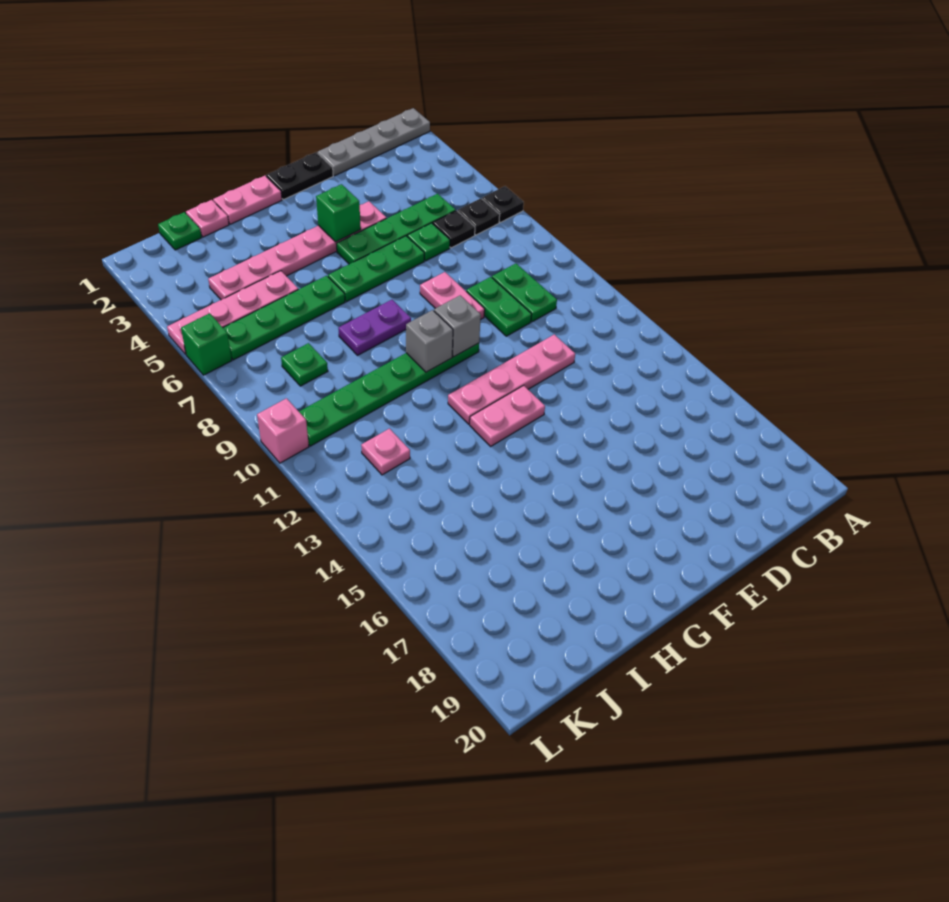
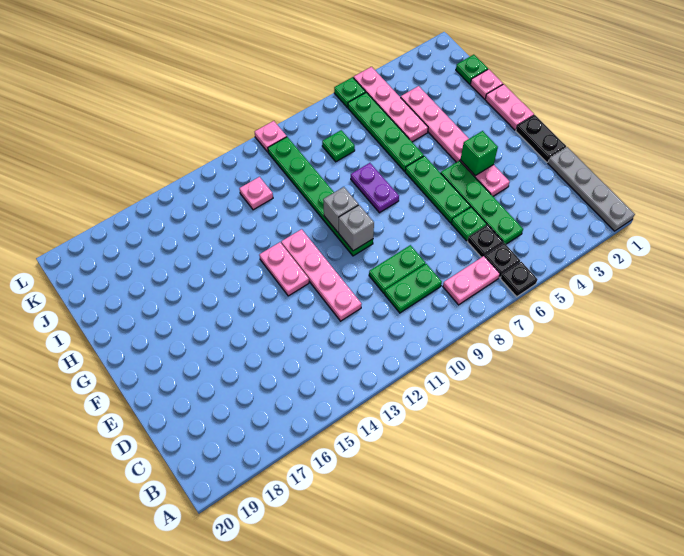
pink plate E8:E9 level 1 -> pink plate B7:B8 level 1
green brick L6 level 1 -> green plate L6 level 1
pink brick L10 level 1 -> pink plate L10 level 1

